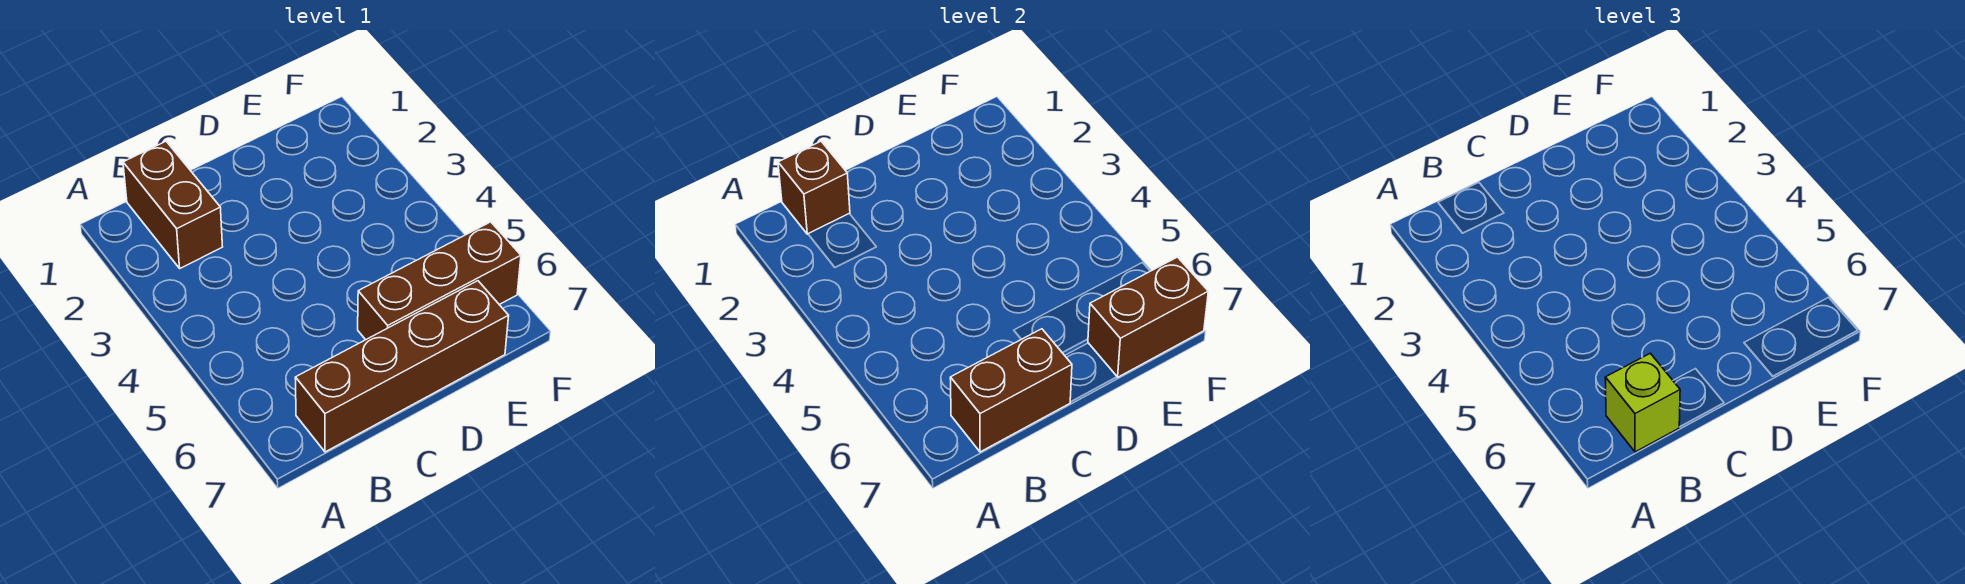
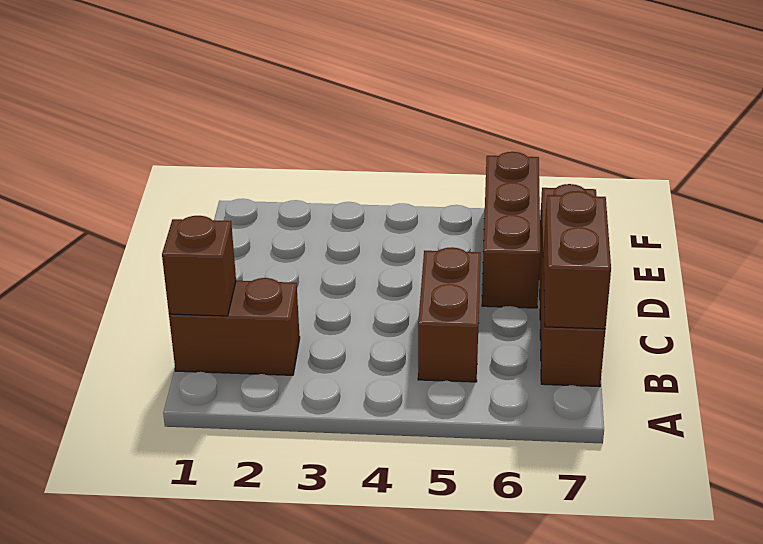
lime brick B7 level 3 -> none
brown brick E7:F7 level 2 -> brown brick B5:C5 level 1

